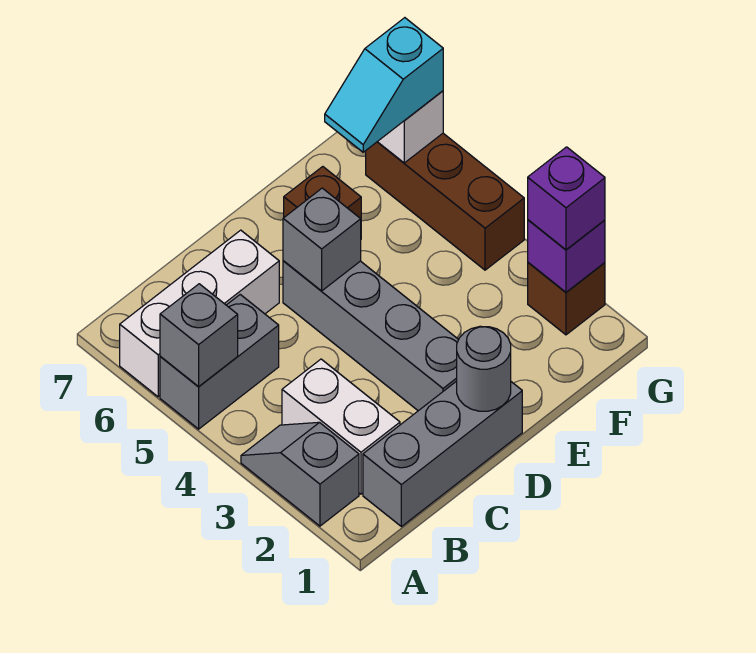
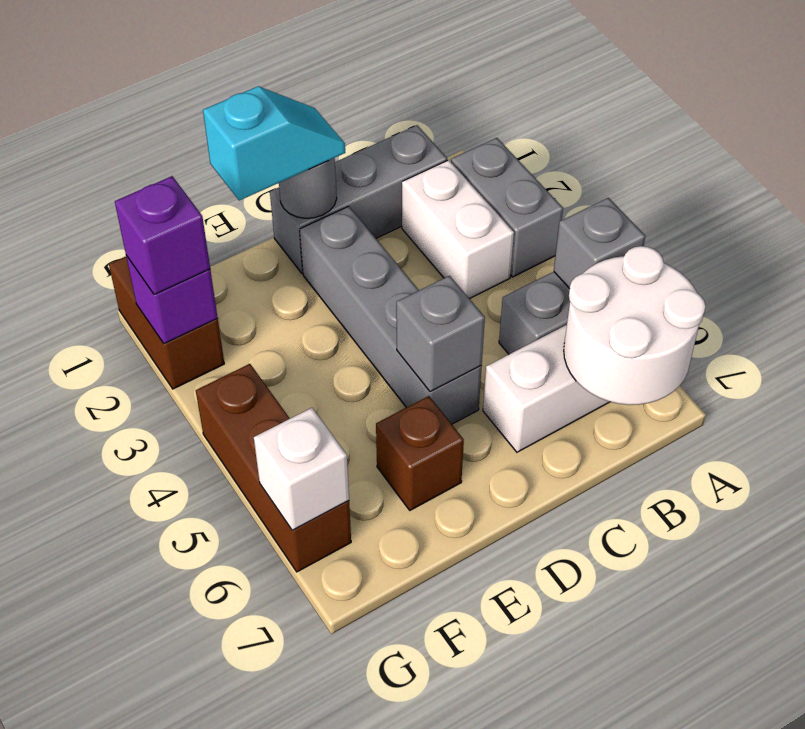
grey slope A2:A3 level 1 top 2 -> grey brick A2:A3 level 1
none -> white round brick A6:B7 level 2
cyan slope F6:G6 level 3 top G -> cyan slope D1:E1 level 3 top E
brown brick G2 level 1 -> brown brick G1:G2 level 1

